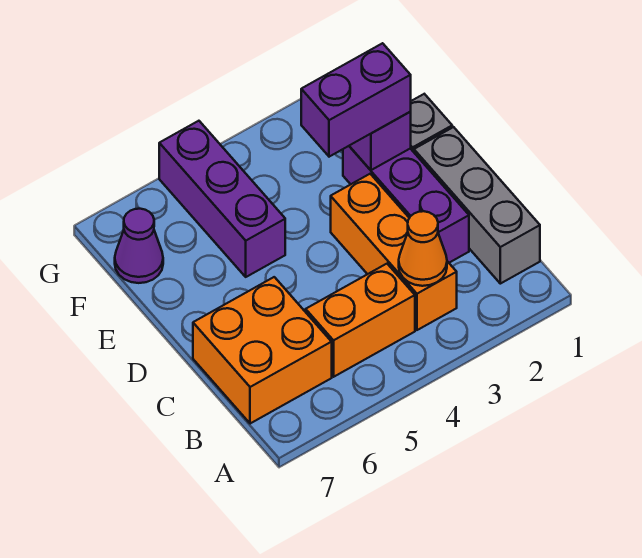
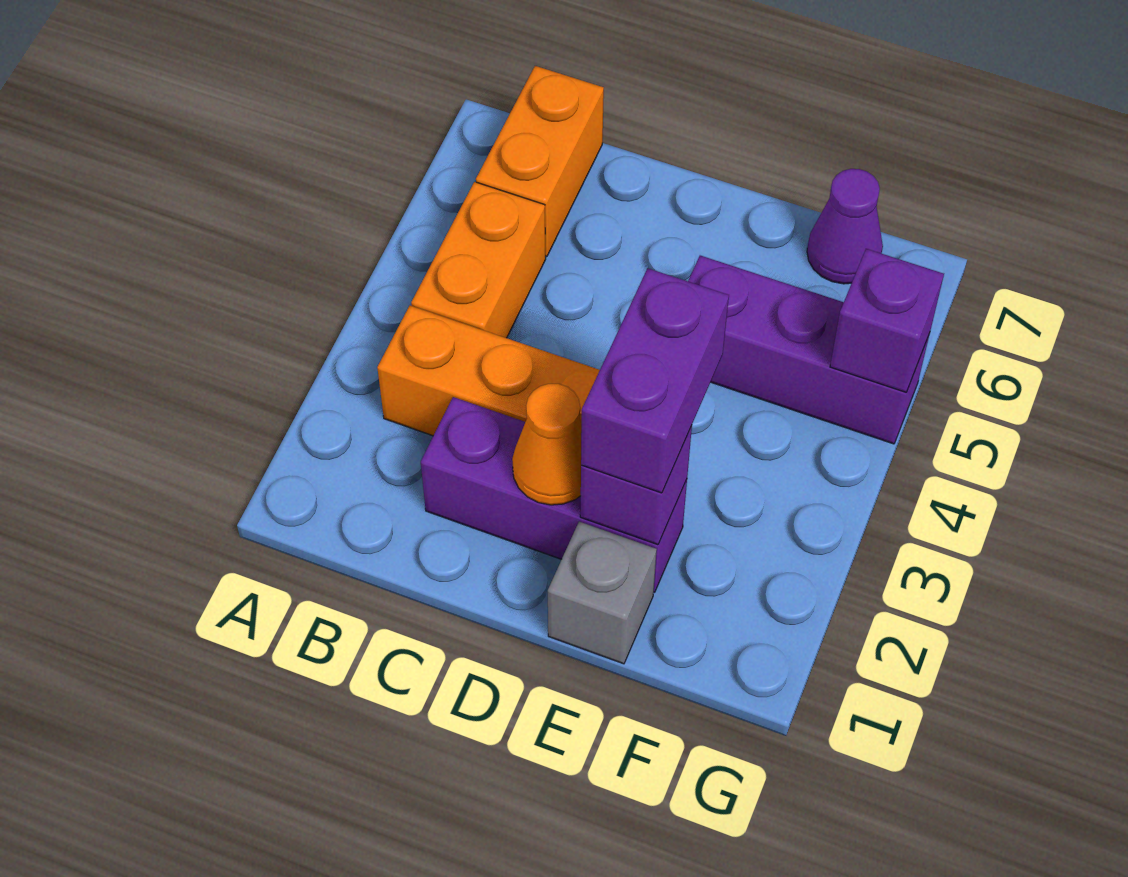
grey brick B1:D1 level 1 -> none
orange cone B3 level 2 -> orange cone D2 level 2
orange brick B6:C7 level 1 -> orange brick B6:B7 level 1
none -> purple brick G5 level 2

